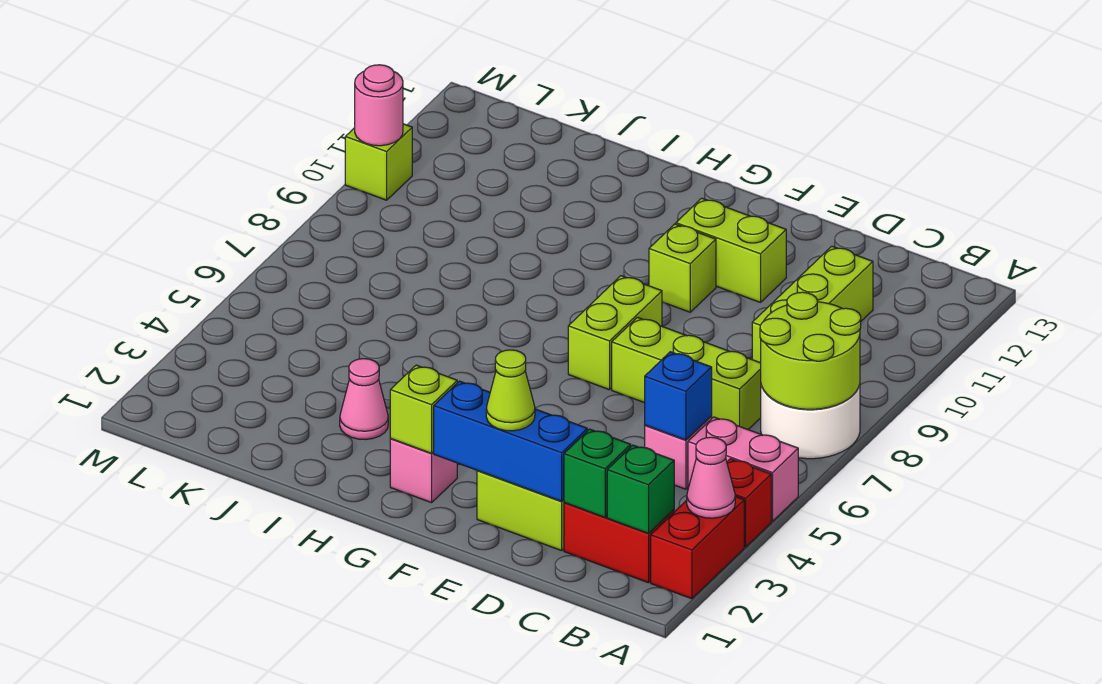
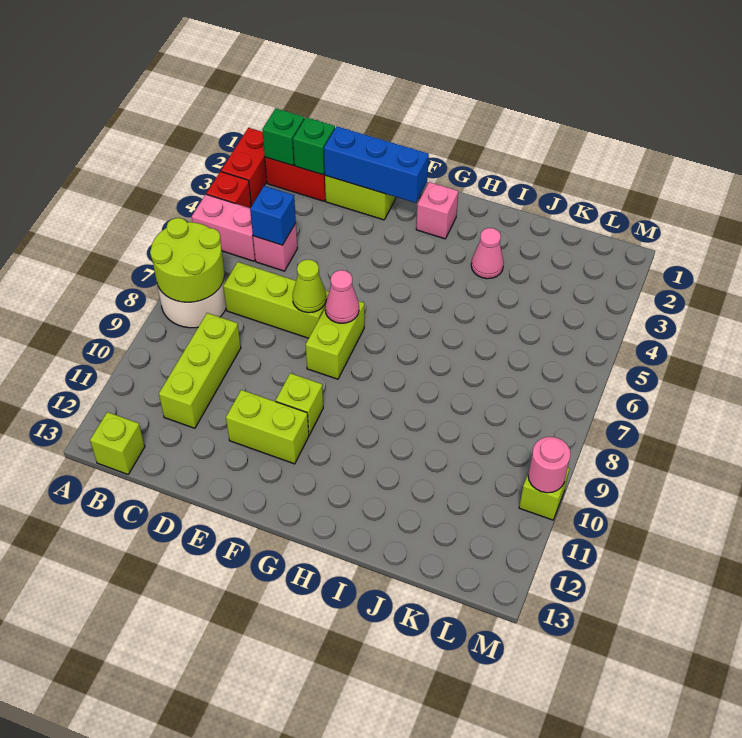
pink cone A3 level 2 -> pink cone F7 level 2
lime cone E2 level 3 -> lime cone E7 level 2
lime brick G2 level 2 -> lime brick B13 level 1

